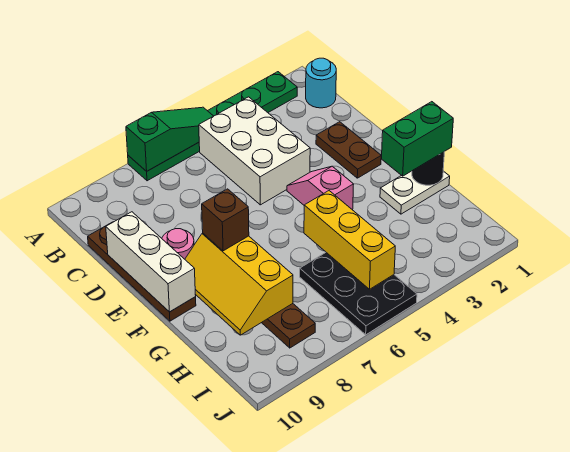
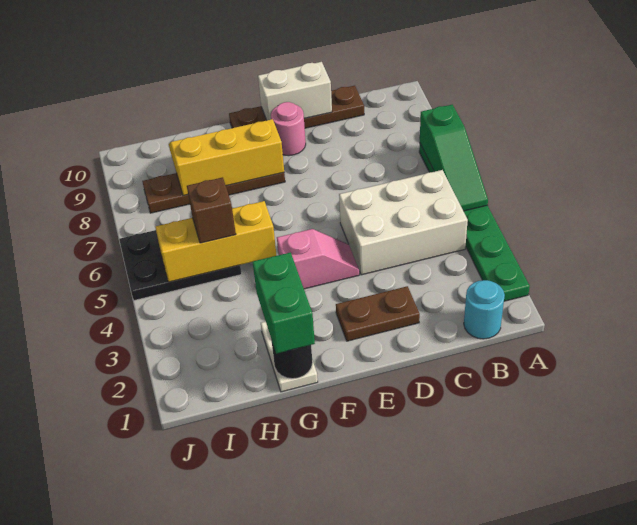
white brick D10:F10 level 2 -> white brick D10:E10 level 2
brown brick F8 level 3 -> brown brick H5 level 3

